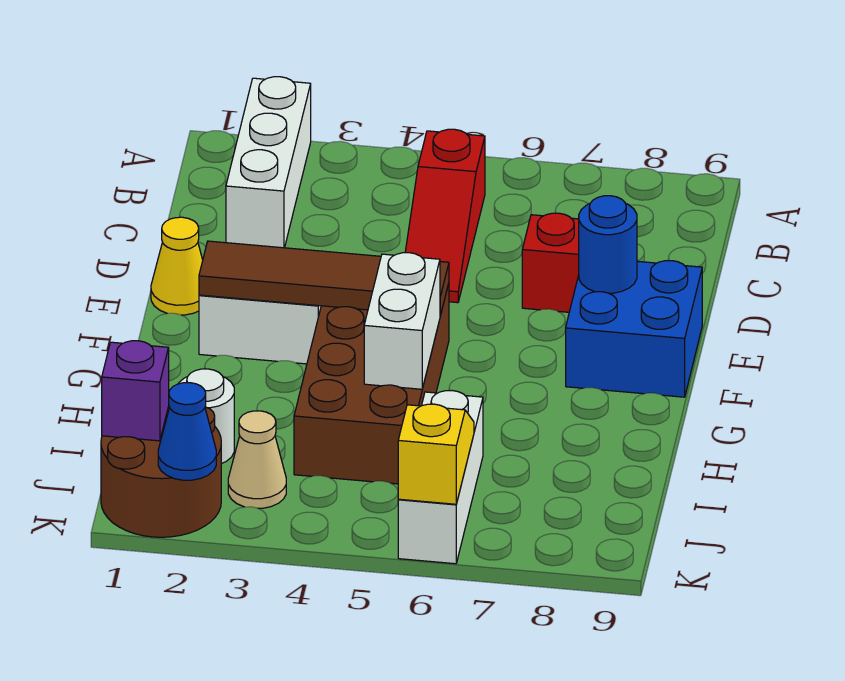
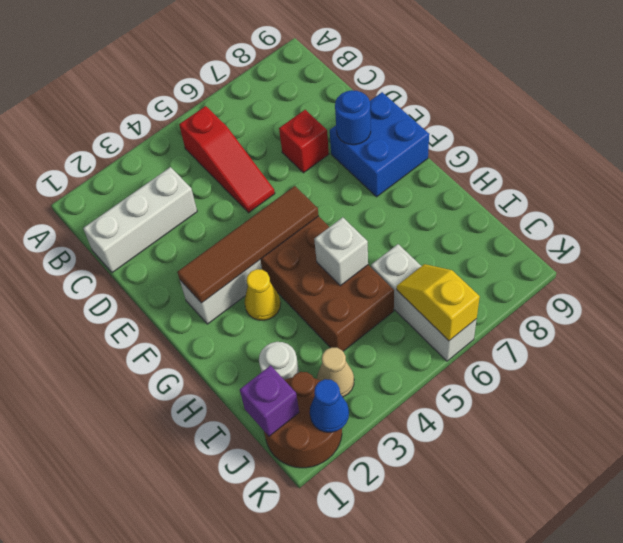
white brick A2:C2 level 1 -> white brick C1:C3 level 1
yellow cone E1 level 1 -> yellow cone G3 level 1
white brick G5:H5 level 2 -> white brick H5 level 2

